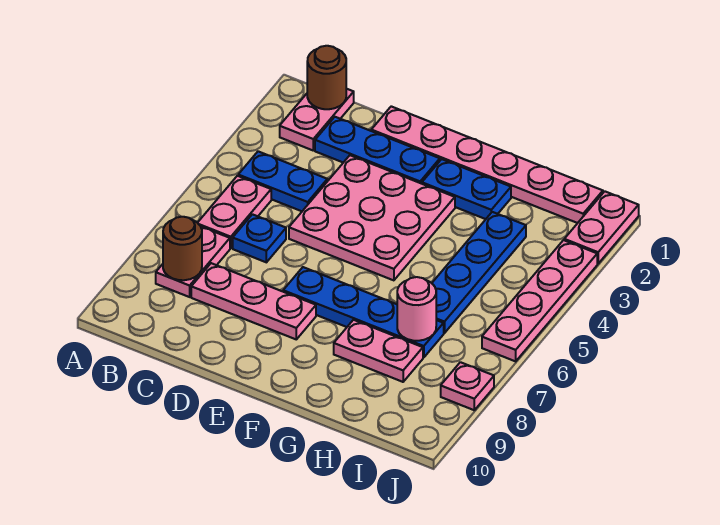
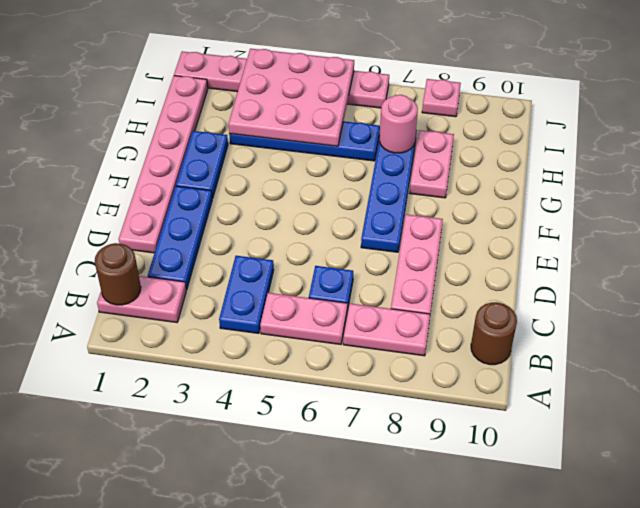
brown round brick B8 level 2 -> brown round brick B10 level 1
pink plate D3:F5 level 1 -> pink plate H3:J5 level 2

